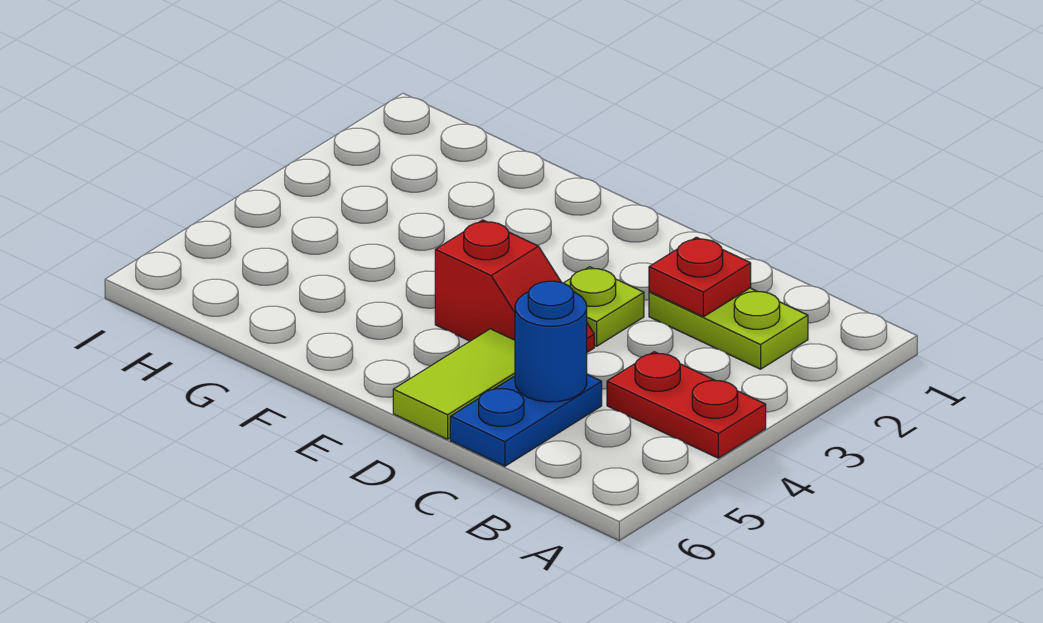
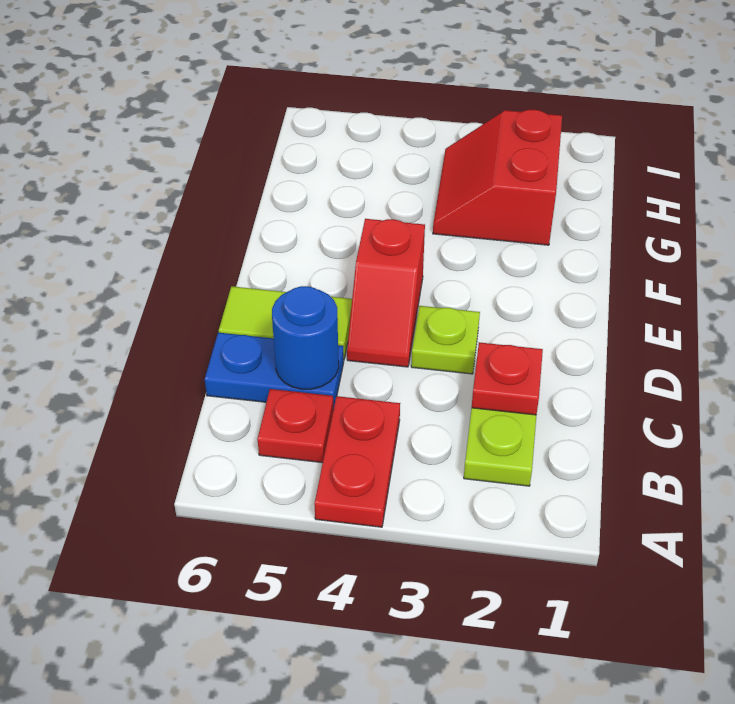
none -> red plate B5 level 1
none -> red slope G2:H3 level 1 top 2

